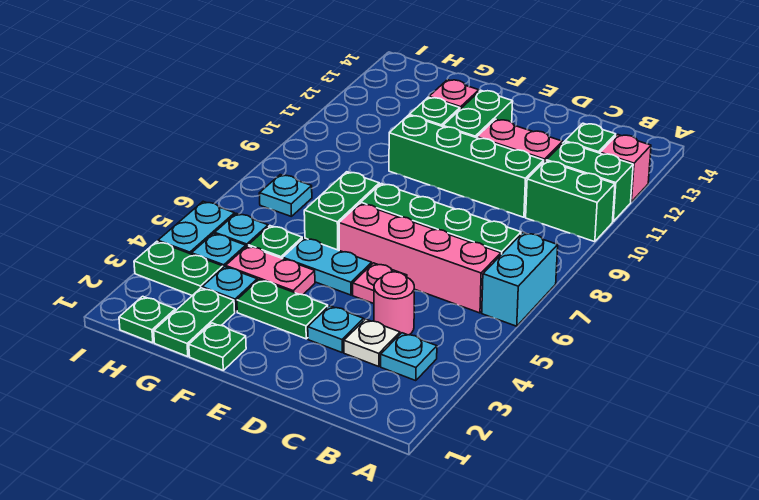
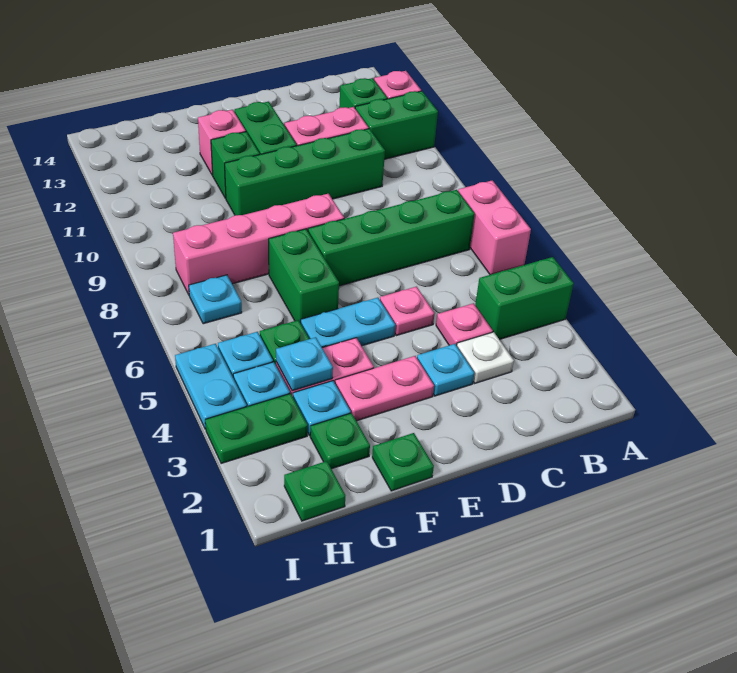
cyan brick A6:A7 level 1 -> pink brick A6:A7 level 1
green brick A10:B10 level 1 -> green brick A4:B4 level 1
cyan plate B3 level 1 -> cyan plate G4 level 2
pink brick B6:E6 level 1 -> pink brick E8:H8 level 1
pink round brick C4 level 1 -> pink plate C4 level 1
green plate E3:F3 level 1 -> pink plate E3:F3 level 1
green plate G1:G2 level 1 -> green plate G2 level 1

